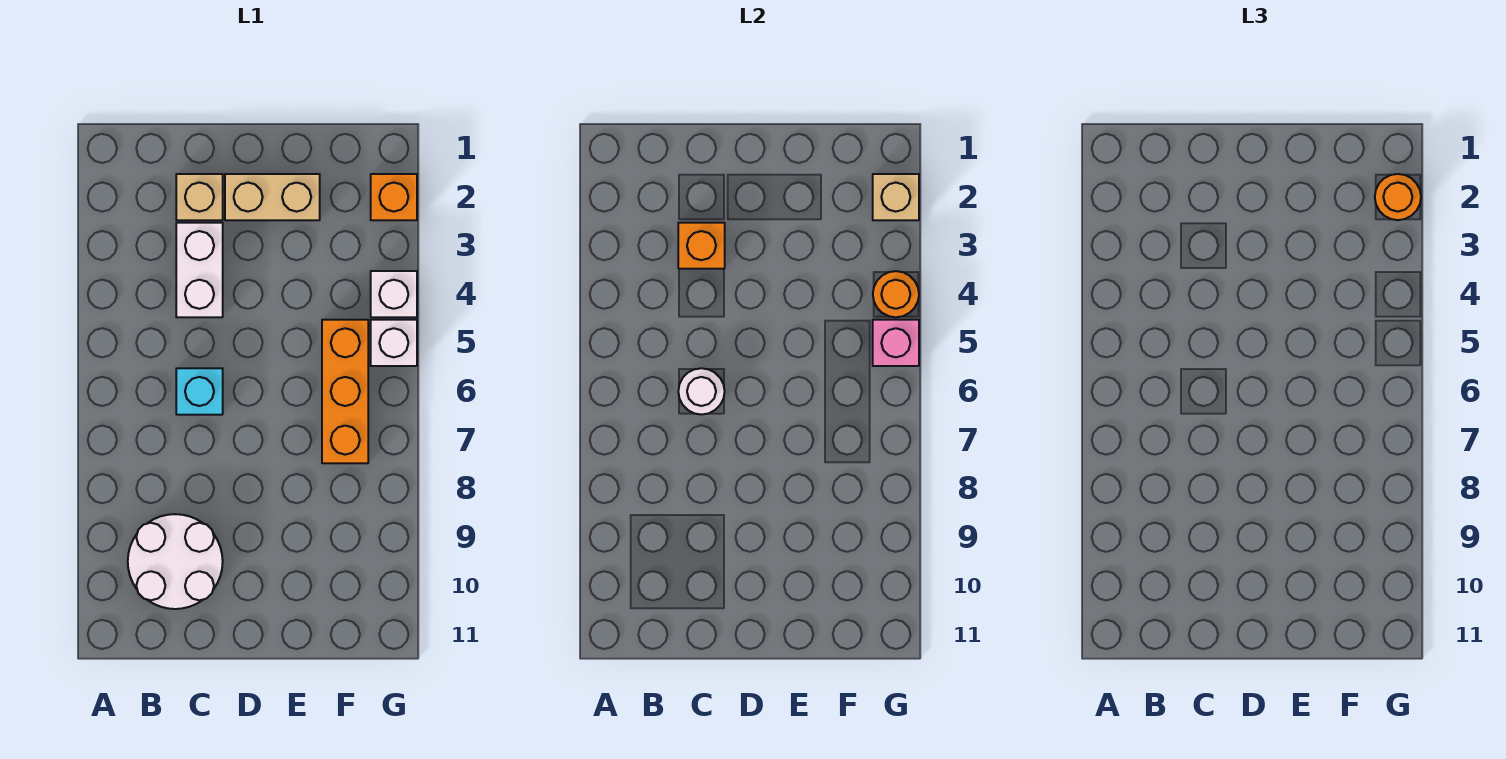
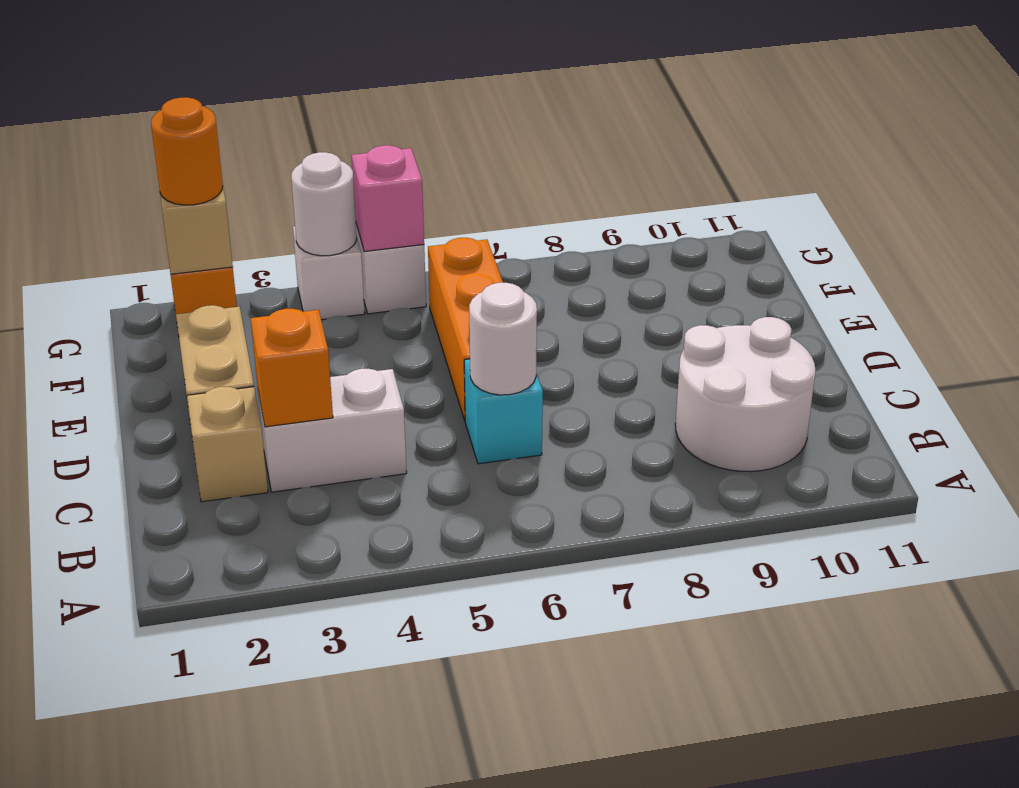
orange brick F5:F7 level 1 -> orange brick D6:F6 level 1
orange round brick G4 level 2 -> white round brick G4 level 2

